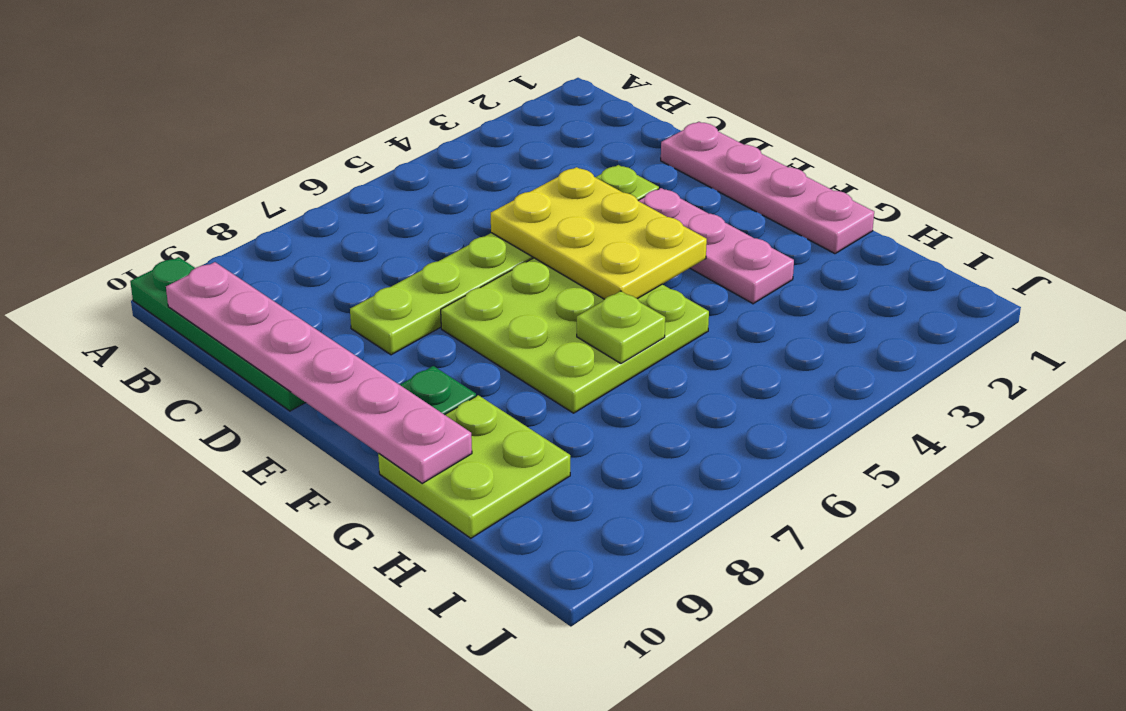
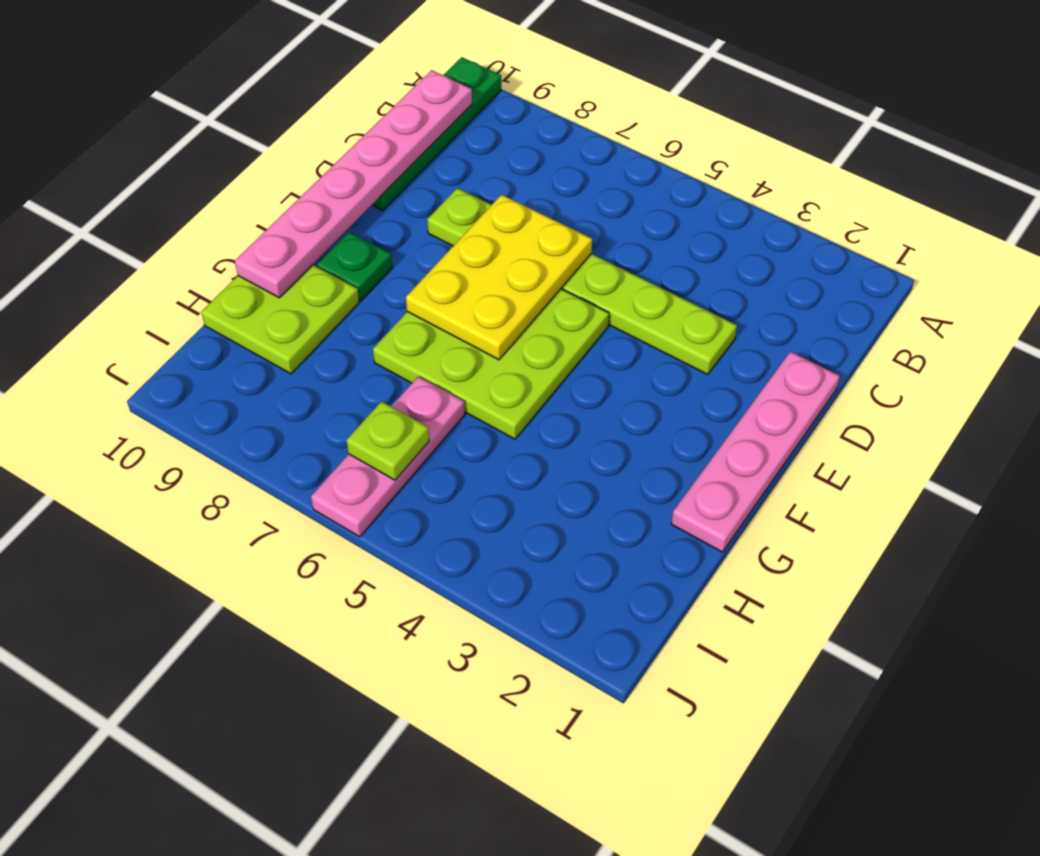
yellow plate D4:F5 level 2 -> yellow plate D6:F7 level 2
pink plate E3:G3 level 1 -> pink plate H6:J6 level 1
lime plate G6 level 2 -> lime plate I6 level 2

